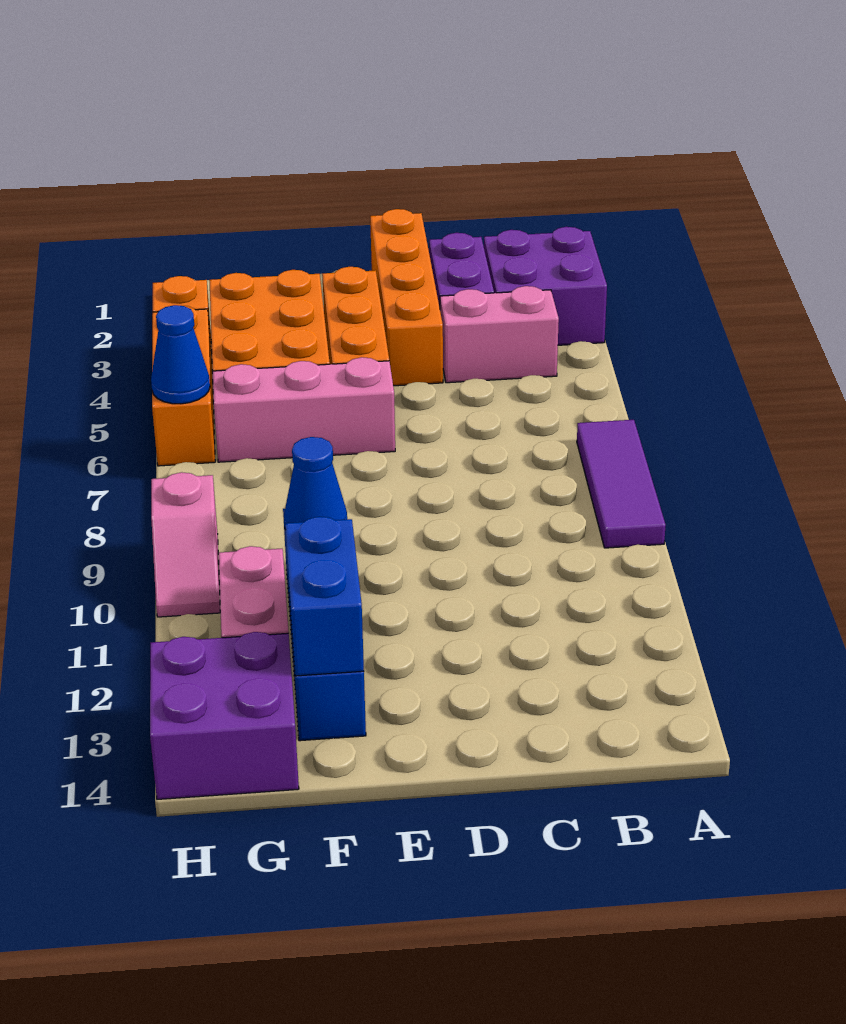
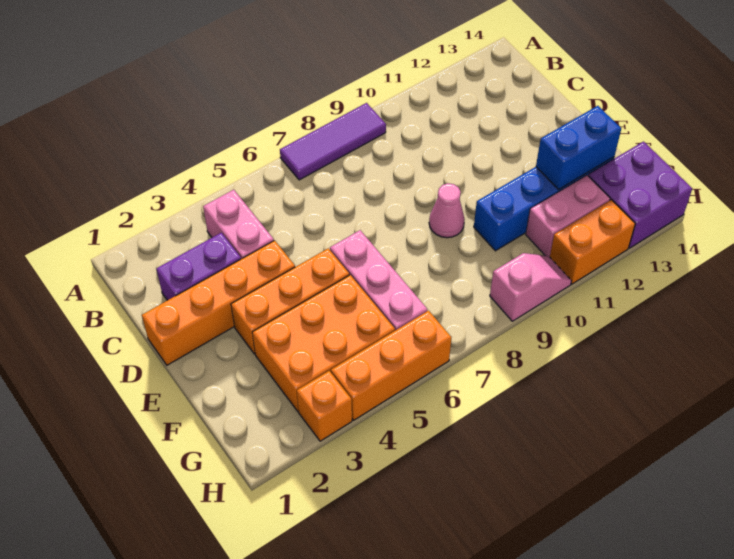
purple brick A2:B3 level 1 -> none
none -> pink cone E9 level 1
blue cone F10 level 2 -> none
blue cone H6 level 2 -> none
none -> orange brick H11:H12 level 1

